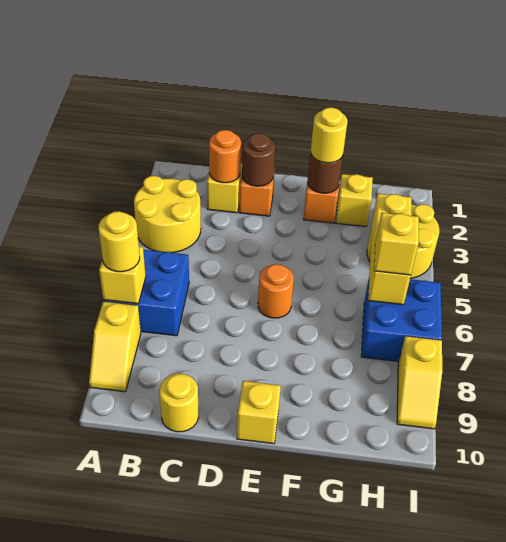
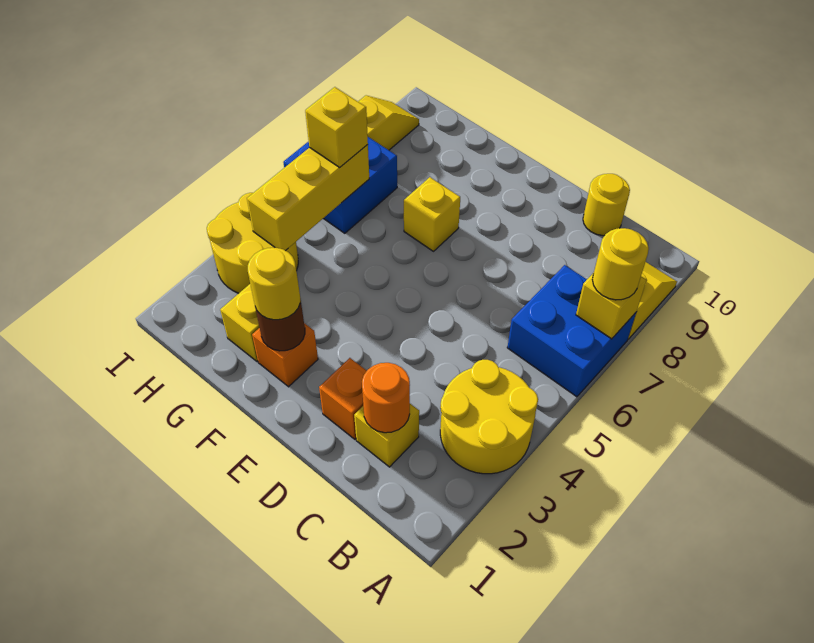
brown round brick D2 level 2 -> none
orange round brick E6 level 1 -> none
yellow brick E10 level 1 -> yellow brick F7 level 1

